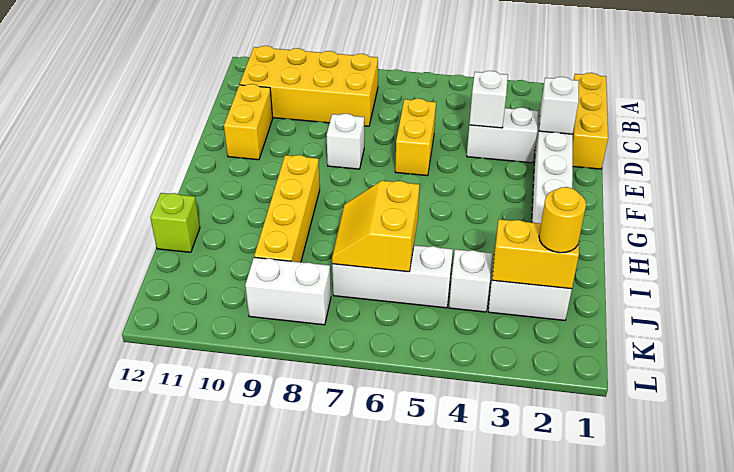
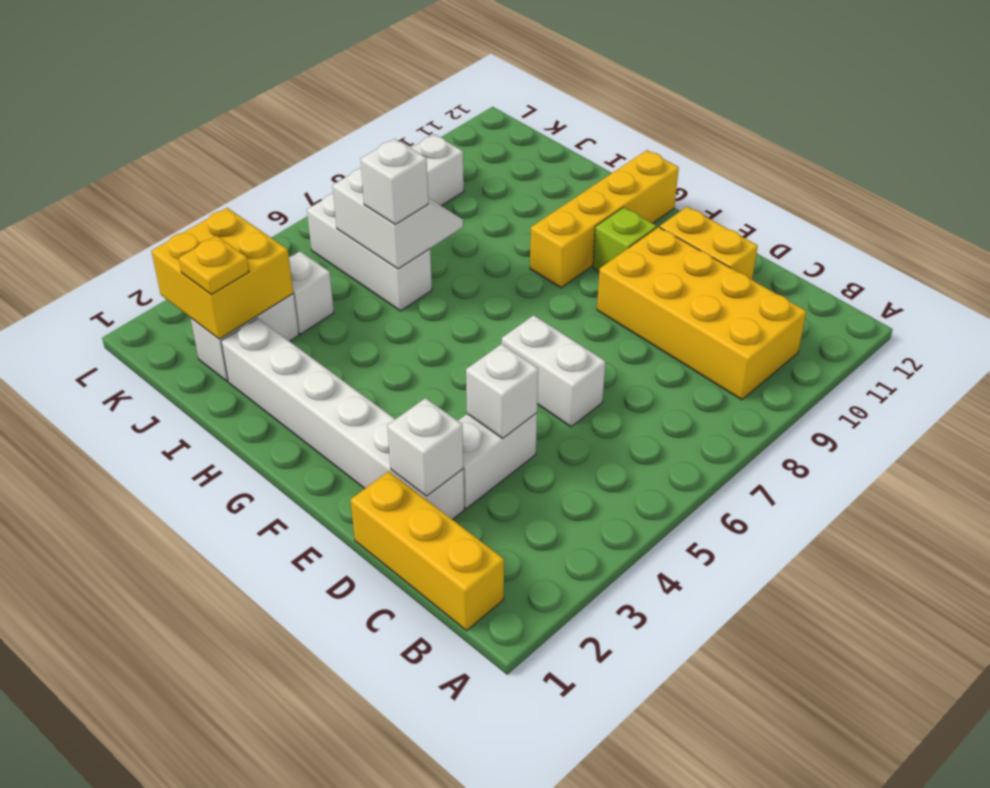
yellow brick B8:C11 level 1 -> yellow brick B9:E10 level 1
yellow brick D6:E6 level 1 -> white brick D6:E6 level 1
white brick E8 level 1 -> white brick I6 level 3
yellow brick G9:J9 level 1 -> yellow brick G9:G12 level 1
yellow slope I6:J7 level 2 top 6 -> white slope I6:J7 level 2 top 6
lime brick I12 level 1 -> lime brick F10 level 1
yellow brick J2:J3 level 2 -> yellow brick J2:K3 level 2
yellow round brick J2 level 3 -> yellow plate J2 level 3
white brick J5:J7 level 1 -> white brick I6:K6 level 1

